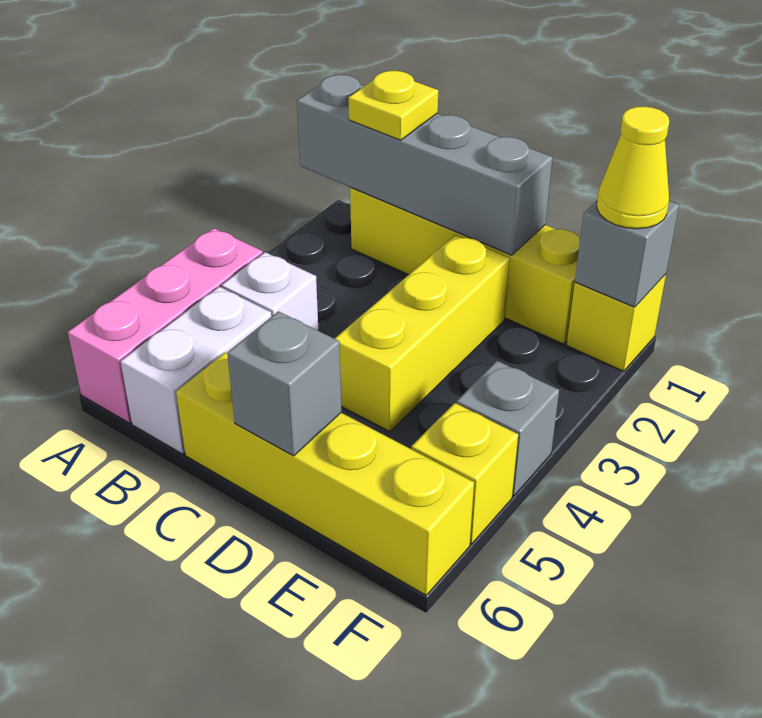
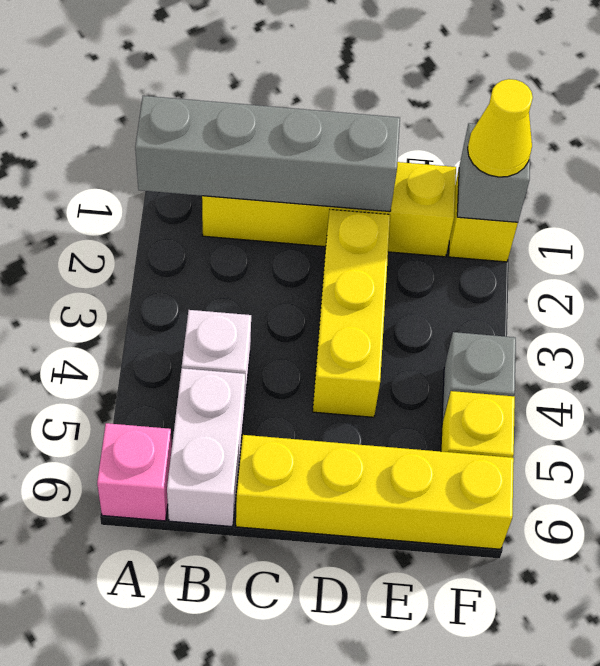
pink brick A4:A6 level 1 -> pink brick A6 level 1
yellow plate B1 level 3 -> none
grey brick D6 level 2 -> none

